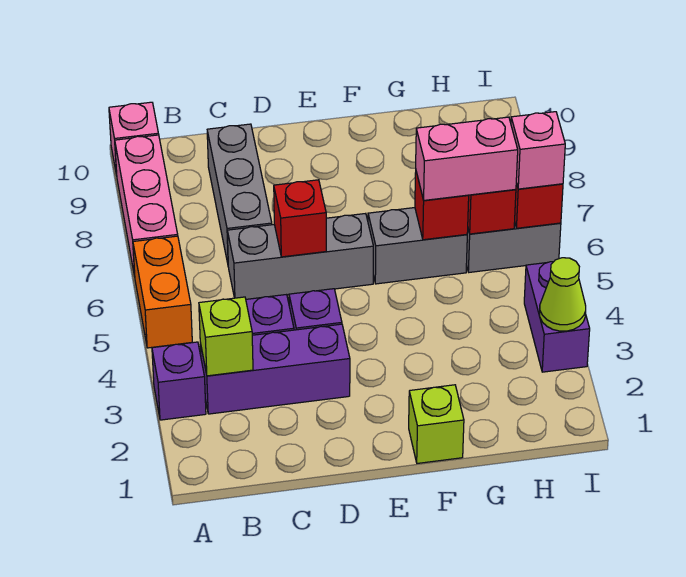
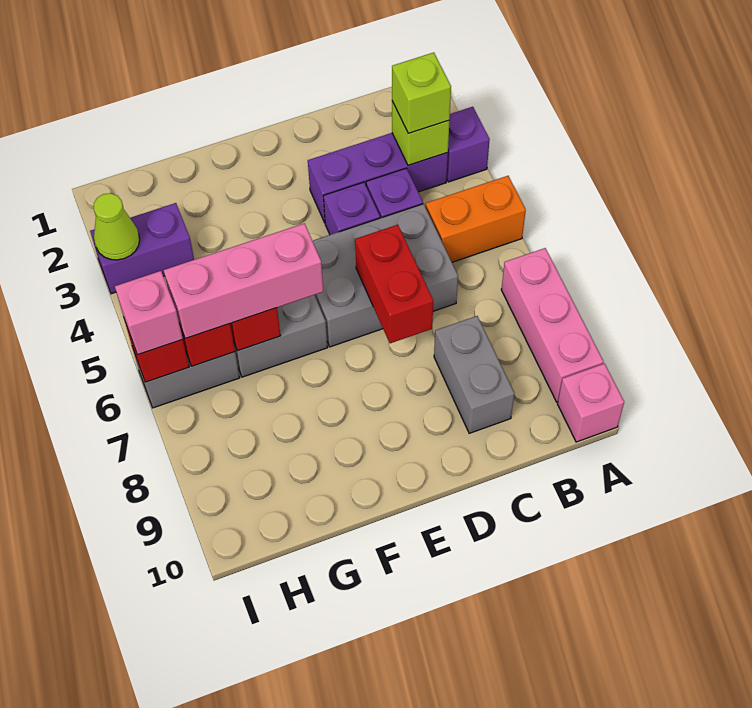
orange brick A5:A6 level 1 -> orange brick A5:B5 level 1
grey brick C6:E6 level 1 -> grey brick C5:E6 level 1
grey brick C7:C9 level 1 -> grey brick C8:C9 level 1
red brick D6 level 2 -> red brick D6:D7 level 2
lime brick F1 level 1 -> lime brick B3 level 3
pink brick G6:H6 level 3 -> pink brick F6:H6 level 3
purple brick I3:I4 level 1 -> purple brick H3:I3 level 1

